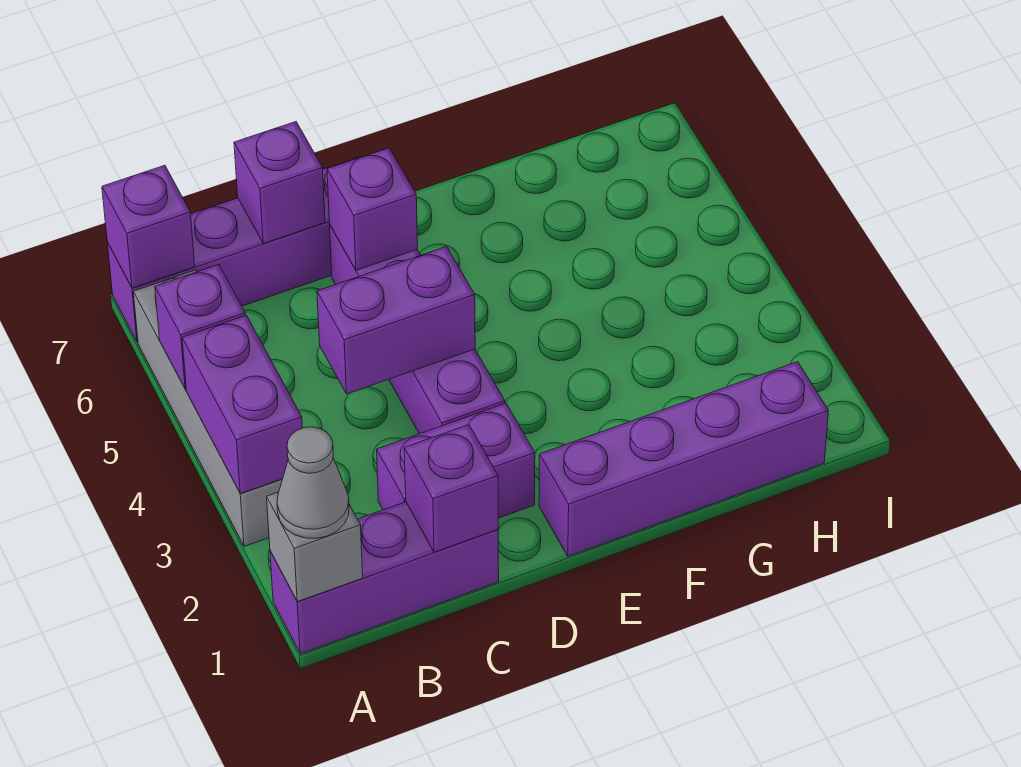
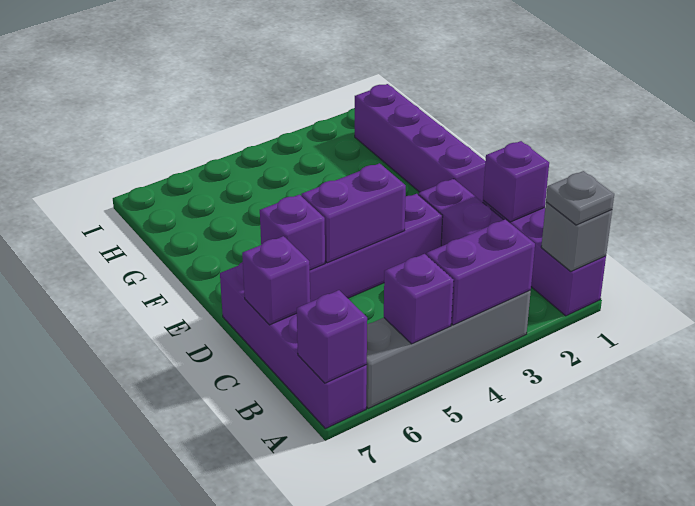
grey cone A1 level 3 -> grey plate A1 level 3
purple brick C4:D4 level 2 -> purple brick D4:D5 level 2

